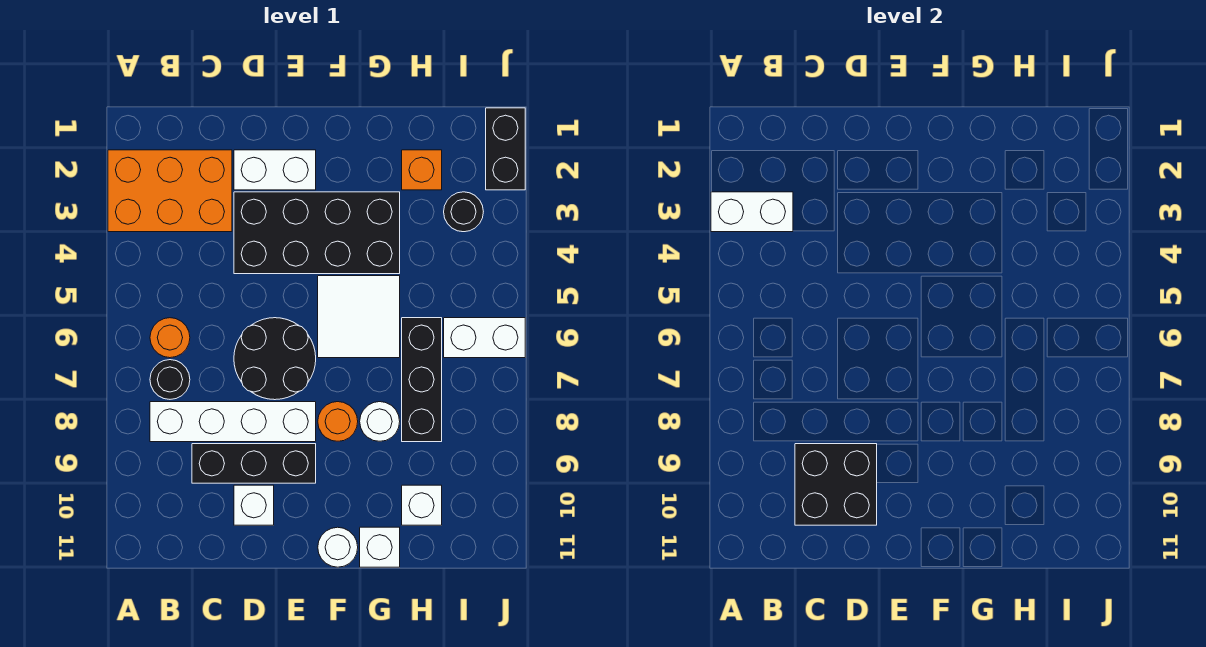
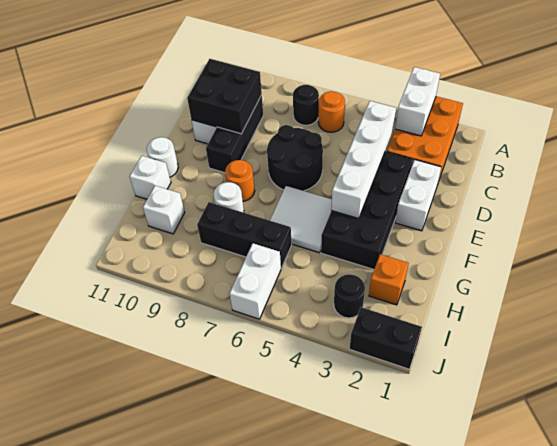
white brick B8:E8 level 1 -> white brick C4:F4 level 2

